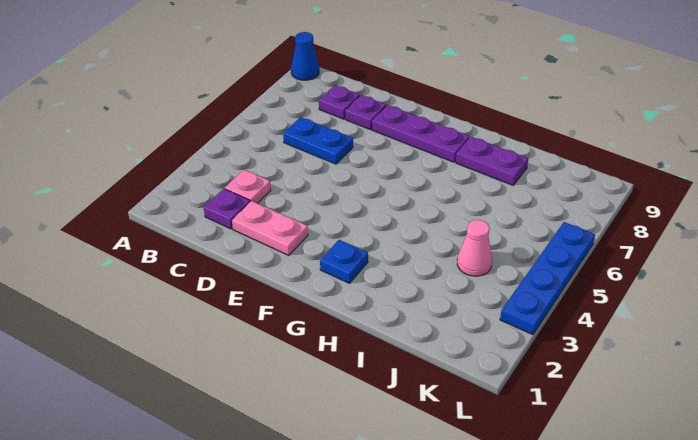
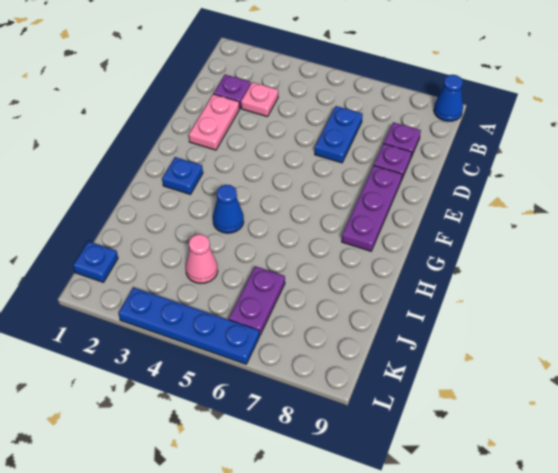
none -> blue cone H4 level 1
purple plate H8:I8 level 1 -> purple plate J6:K6 level 1
none -> blue plate K1 level 1

